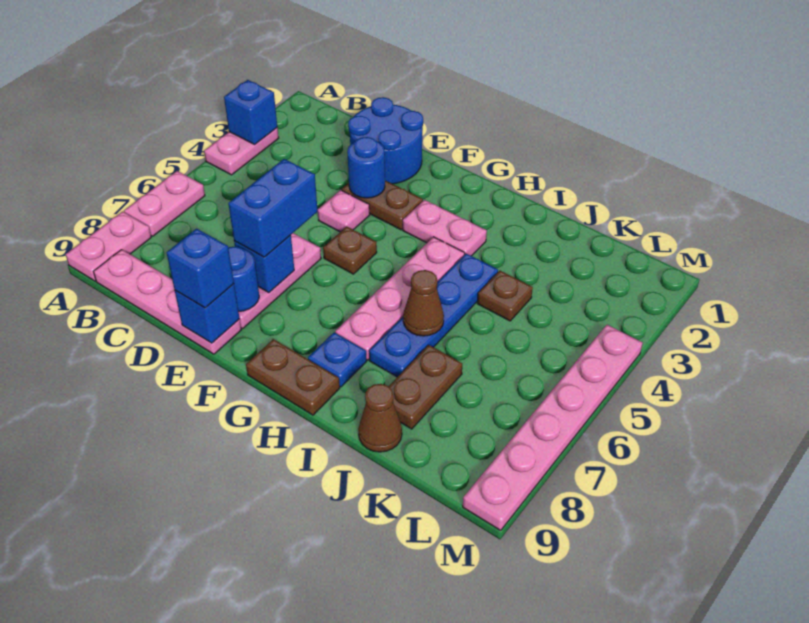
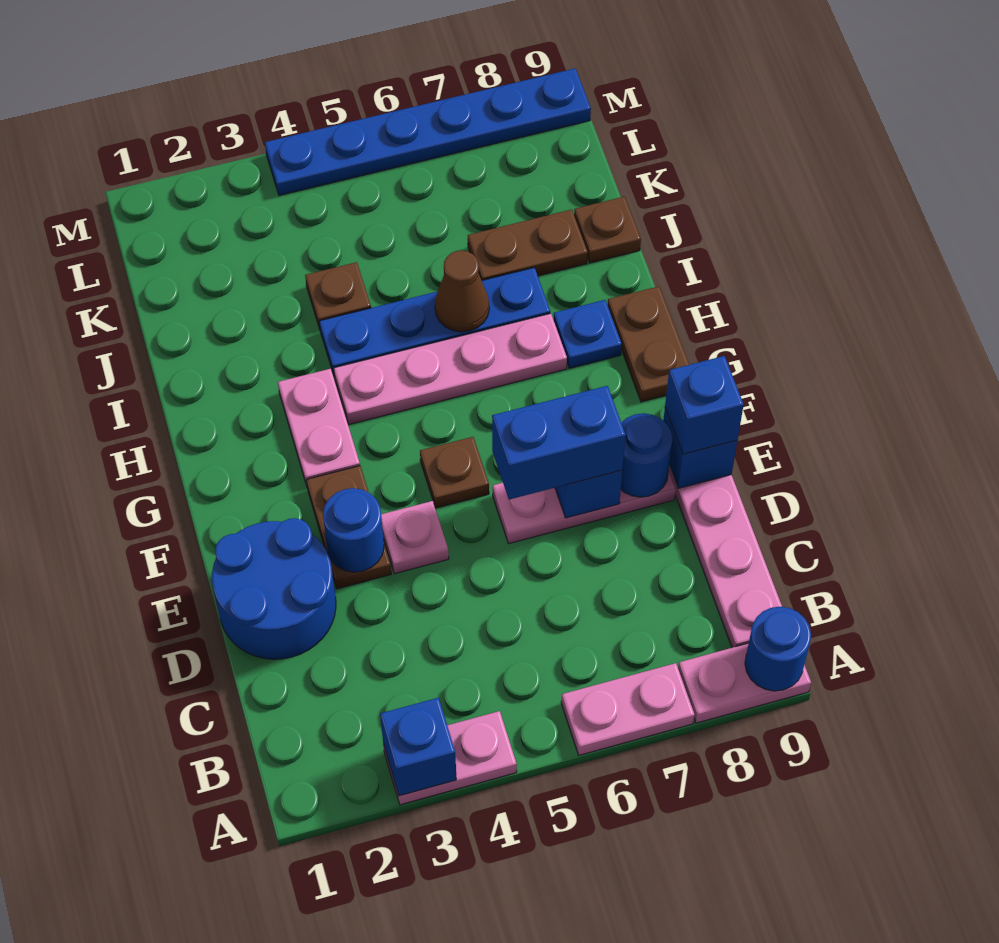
none -> blue round brick A9 level 2
brown cone J9 level 1 -> brown plate J9 level 1
pink plate M4:M9 level 1 -> blue plate M4:M9 level 1

